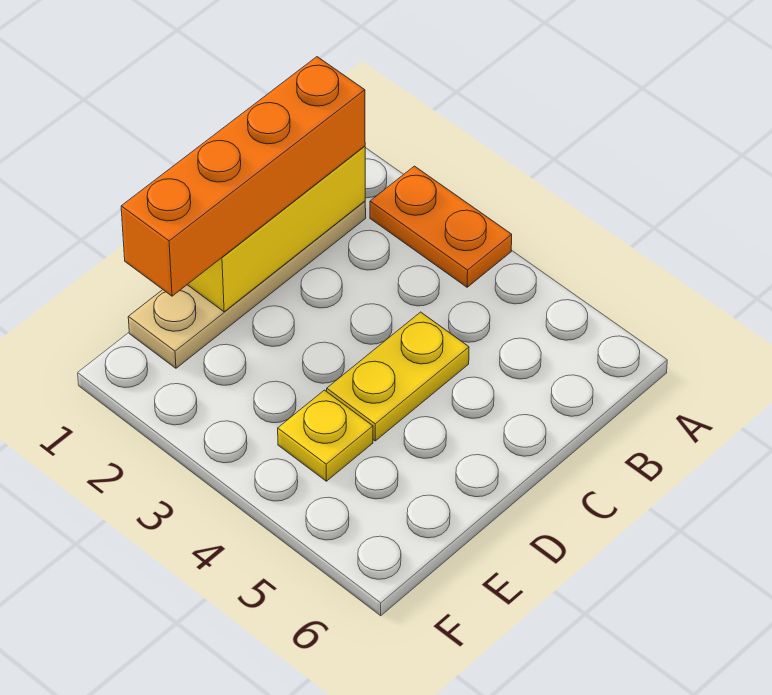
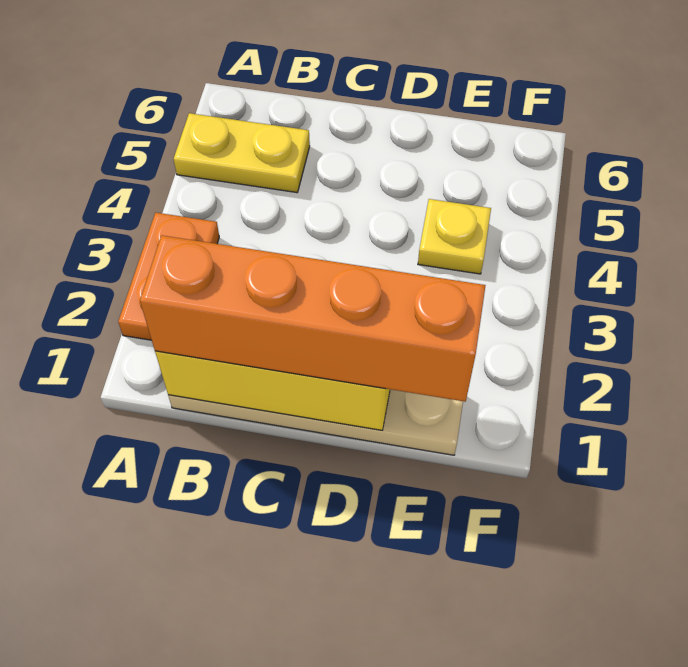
yellow plate C4:D4 level 1 -> yellow plate A5:B5 level 1

